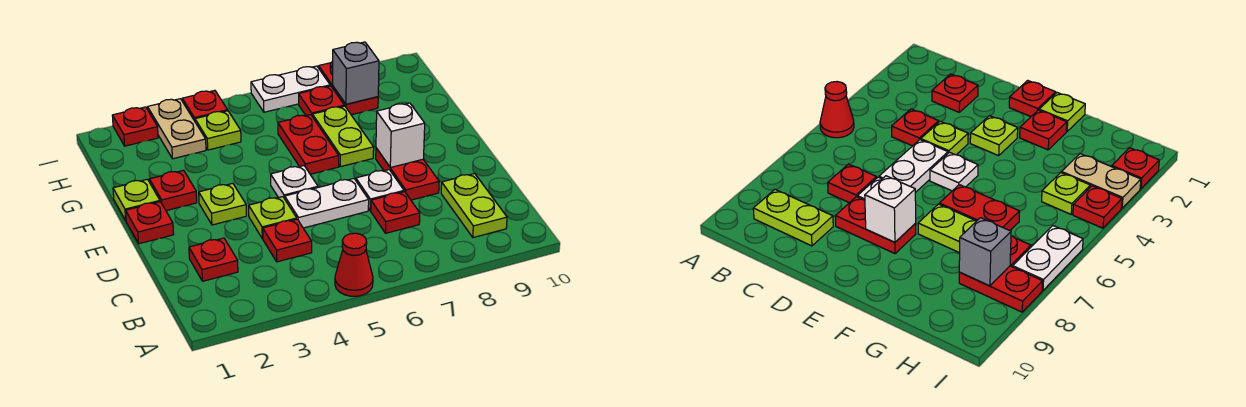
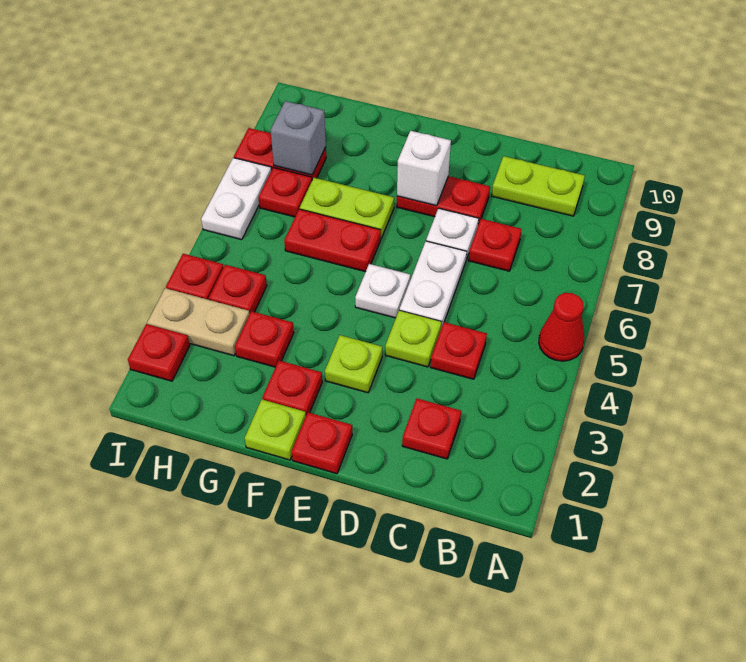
none -> red plate G3 level 1
lime plate H4 level 1 -> red plate H4 level 1

